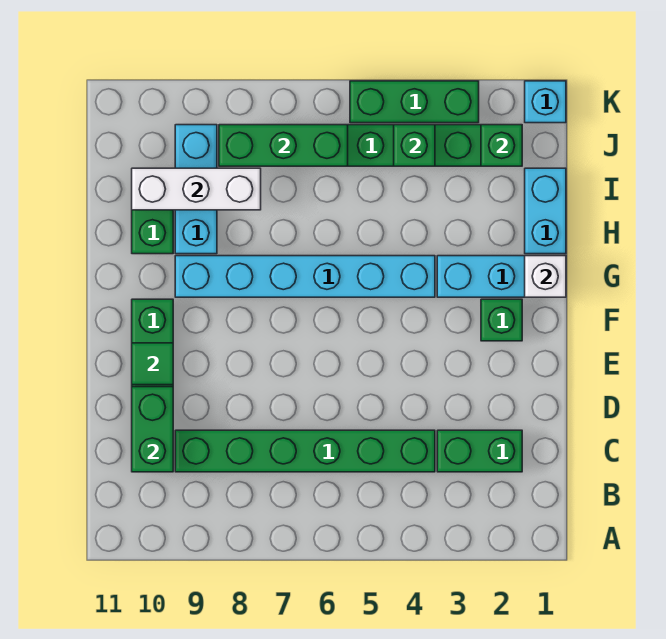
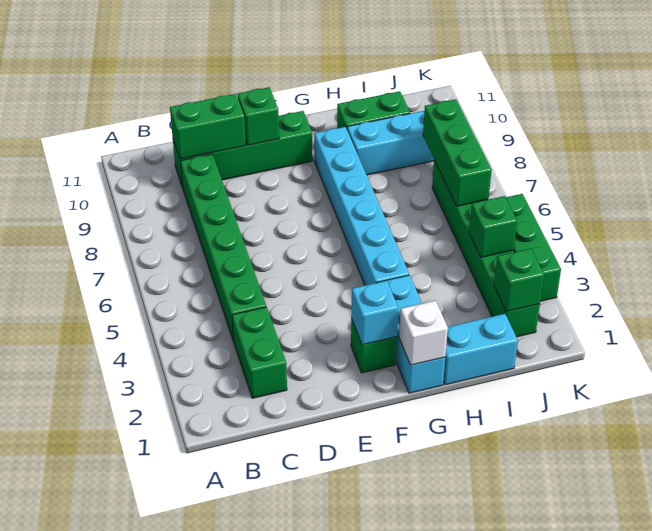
green tile E10 level 2 -> green brick E10 level 2
white brick I8:I10 level 2 -> none
cyan brick K1 level 1 -> cyan brick F2 level 2

